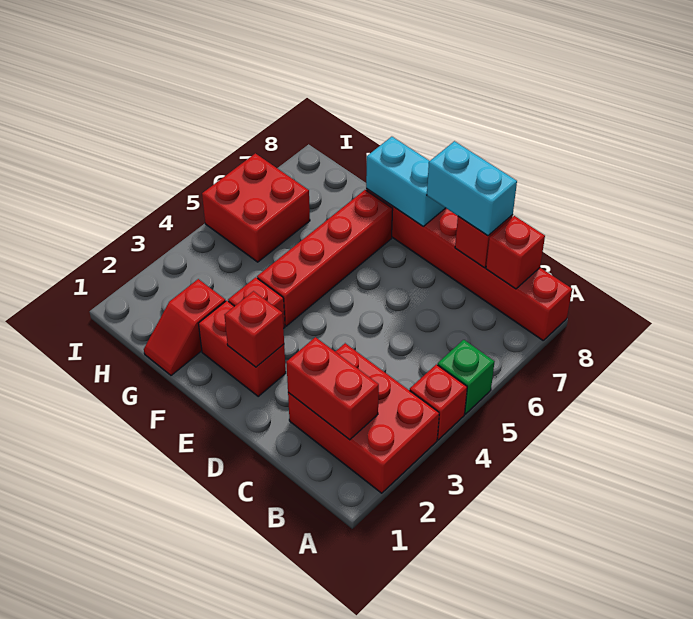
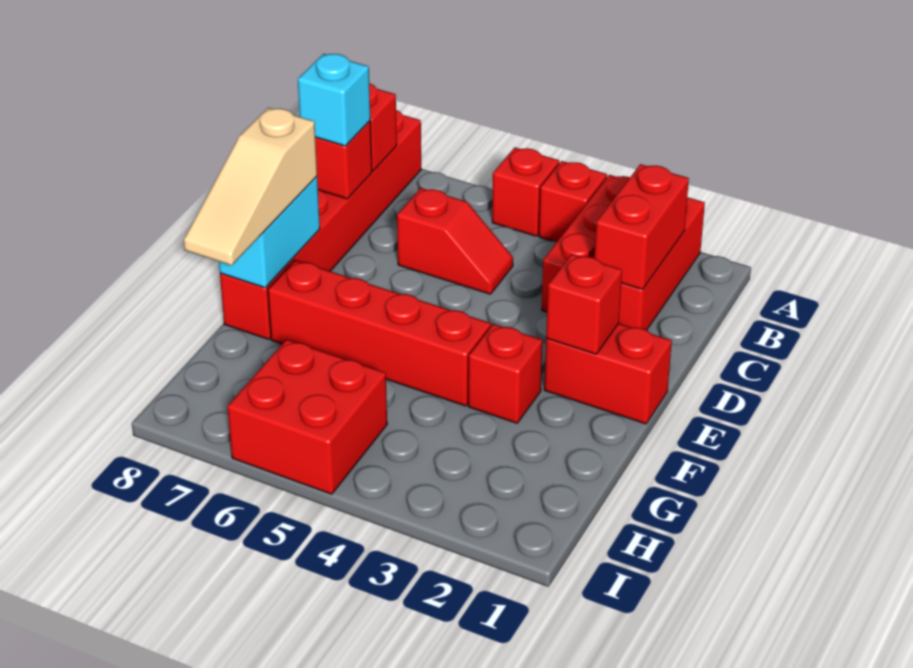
green brick A5 level 1 -> red brick A5 level 1
cyan brick C8:D8 level 3 -> cyan brick C8 level 3
red brick E2:F2 level 1 -> red brick E1:E2 level 1
none -> tan slope E8:G8 level 3 top E
red slope G1:G2 level 1 top 2 -> red slope C5:C6 level 1 top 6

